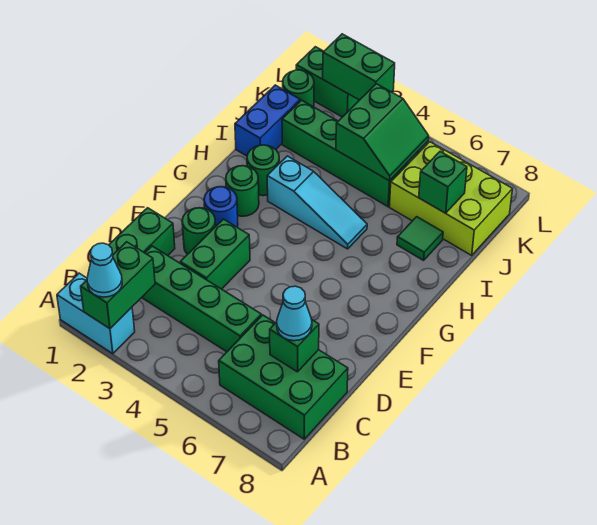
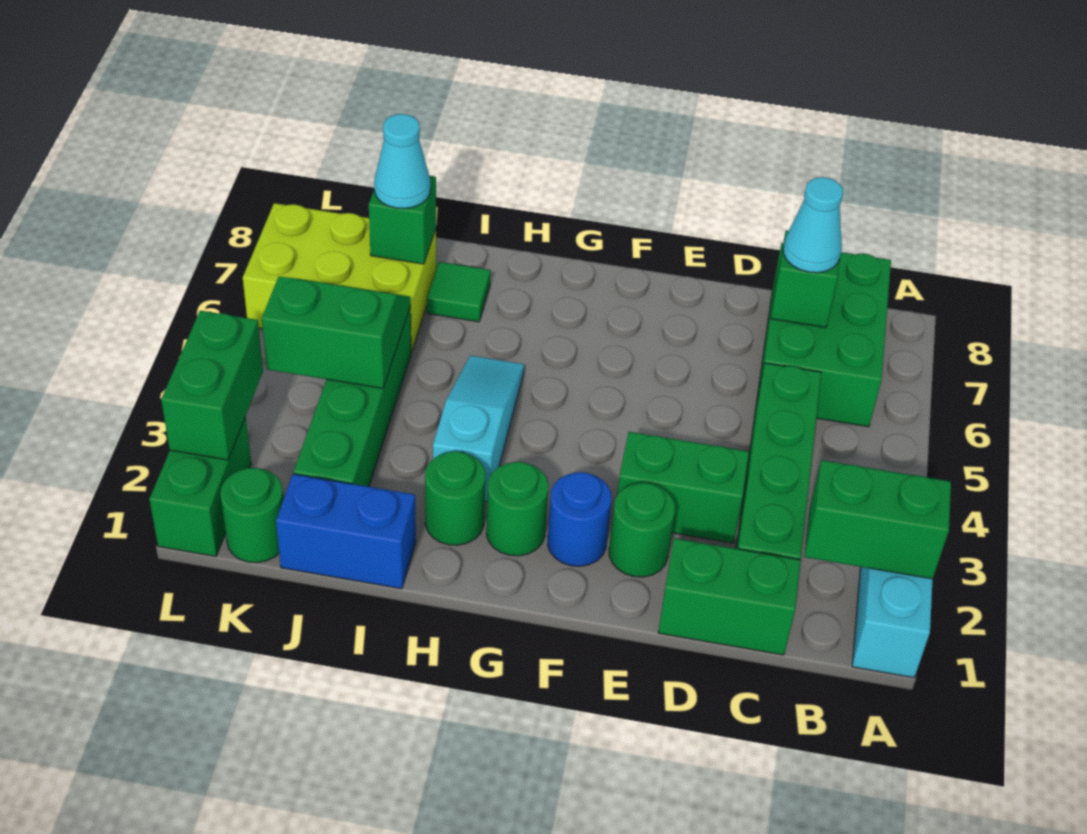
cyan cone A2 level 3 -> cyan cone J7 level 3
lime brick J6:K8 level 1 -> lime brick J6:L7 level 1

